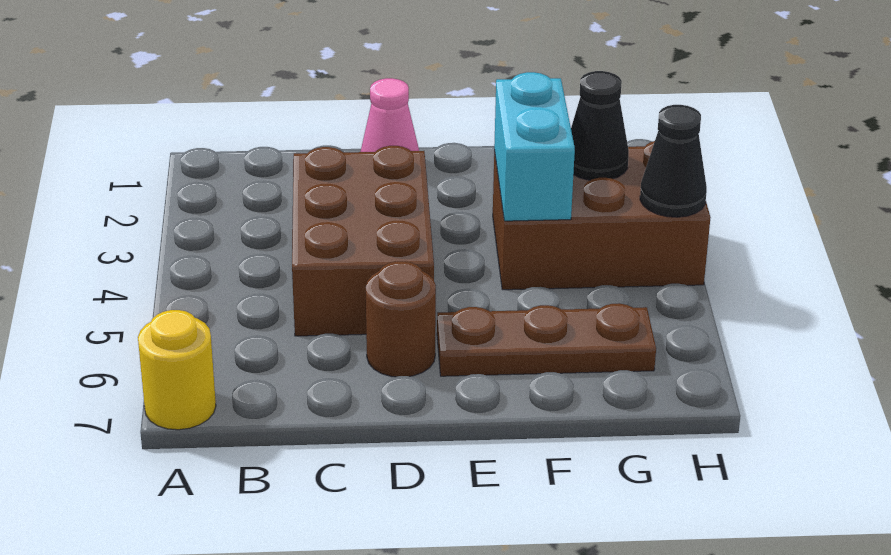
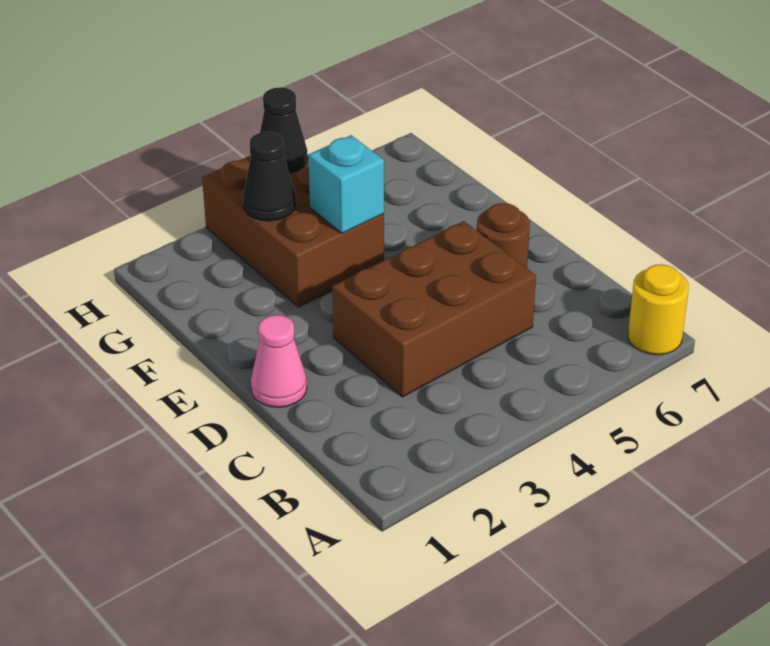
brown plate E6:G6 level 1 -> none
cyan brick F3:F4 level 2 -> cyan brick F4 level 2

